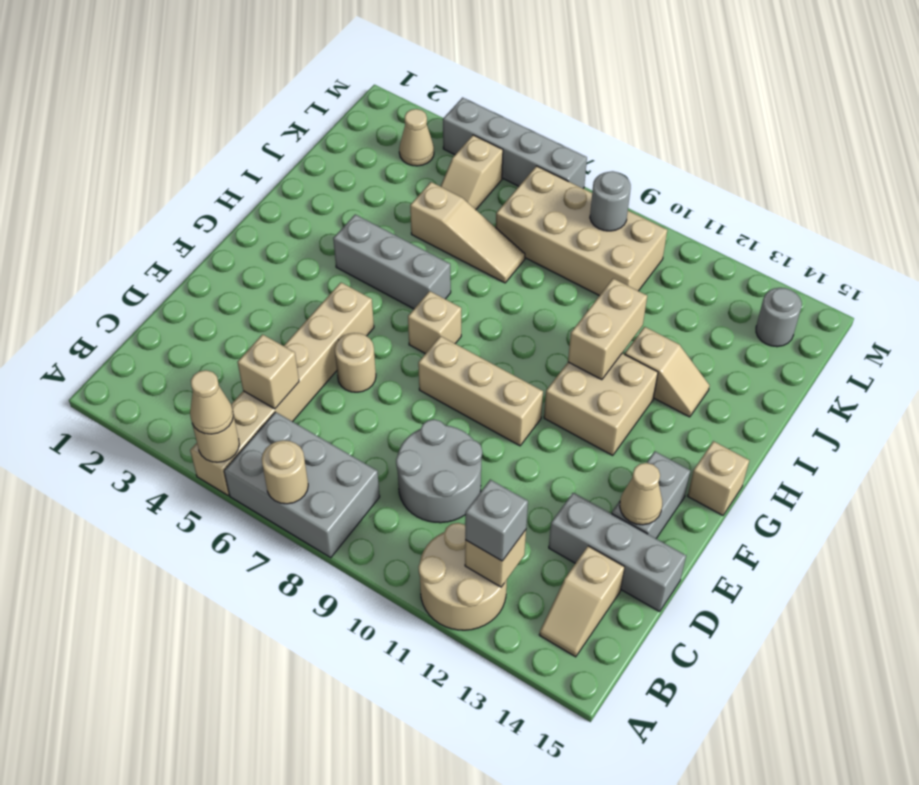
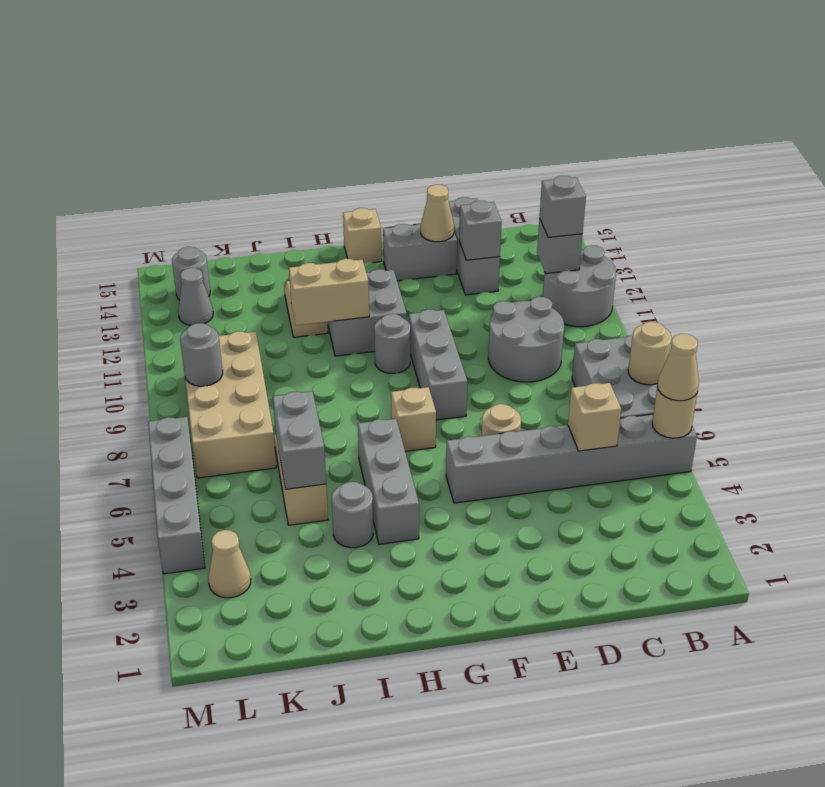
tan brick A5:F5 level 1 -> grey brick A5:F5 level 1
tan round brick A11:B12 level 1 -> grey round brick A11:B12 level 1
tan brick B12 level 2 -> grey brick B12 level 2
tan slope B14:C14 level 1 top C -> none
none -> grey brick D13 level 2
tan brick F8:F10 level 1 -> grey brick F8:F10 level 1
none -> grey round brick G10 level 1
tan brick G11:H12 level 1 -> grey brick G11:H12 level 1
none -> grey round brick I4 level 1
none -> grey brick J5:J6 level 2
tan slope K5:L5 level 1 top L -> none
none -> grey cone L13 level 1

